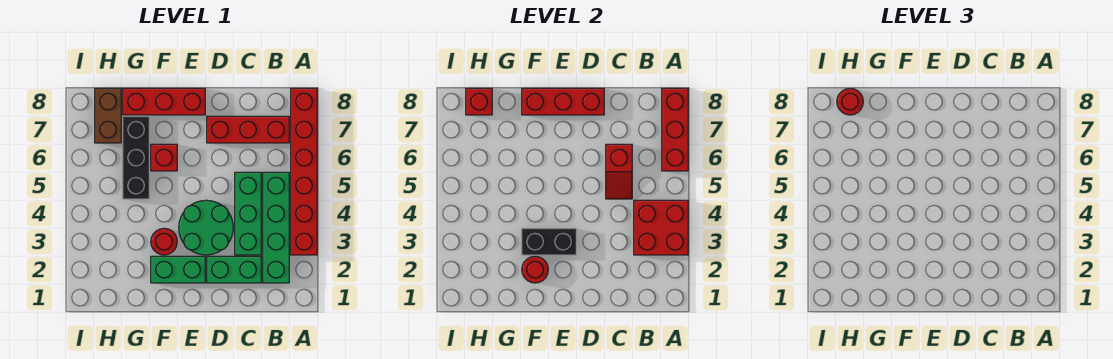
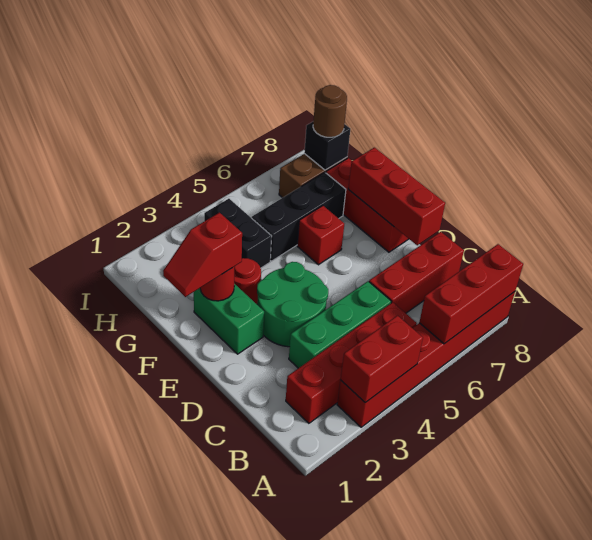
red brick A3:B4 level 2 -> red brick A3:A4 level 2
green brick B2:B5 level 1 -> red brick B2:B5 level 1
red brick B7:D7 level 1 -> red brick C6:C8 level 1
green brick C2:D2 level 1 -> none
red slope C5:C6 level 2 top 6 -> red slope F1:F2 level 3 top 2
black brick E3:F3 level 2 -> black brick G4:H4 level 1
red brick H8 level 2 -> black brick H8 level 2
red round brick H8 level 3 -> brown round brick H8 level 3

